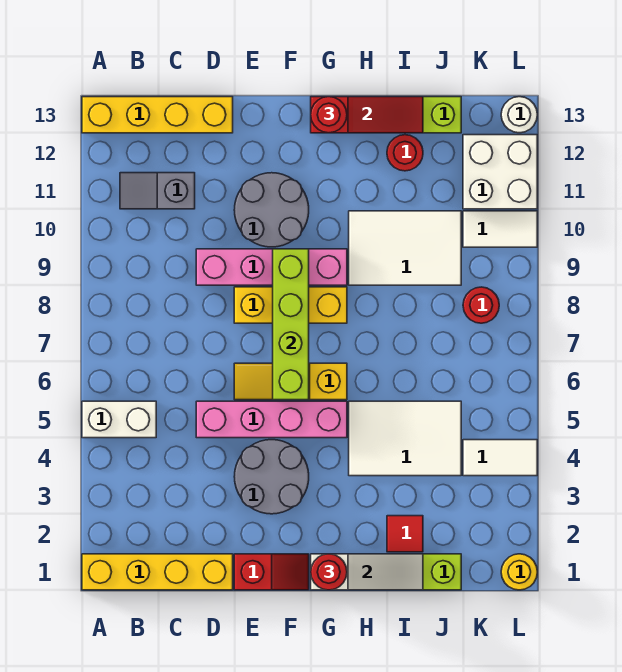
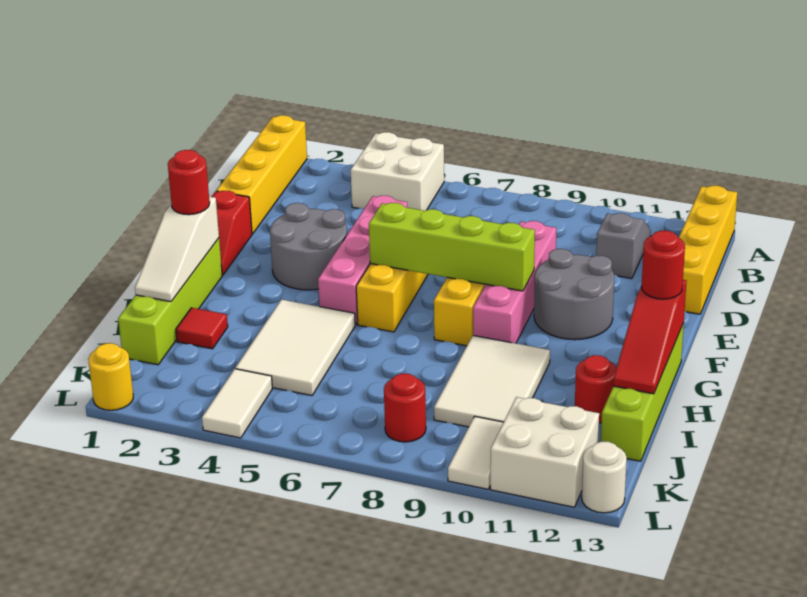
white brick A5:B5 level 1 -> white brick A4:B5 level 1

